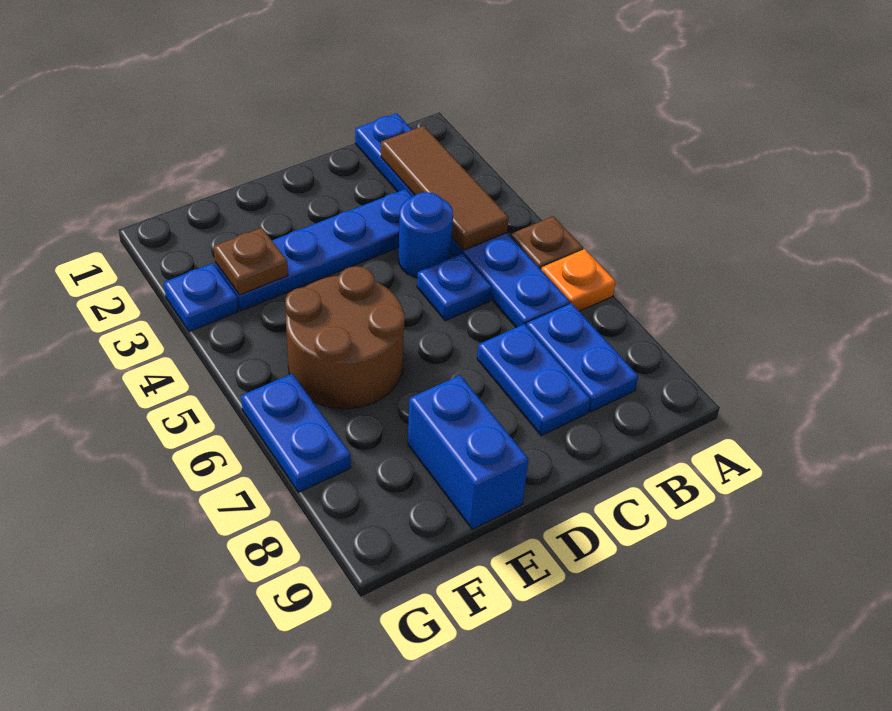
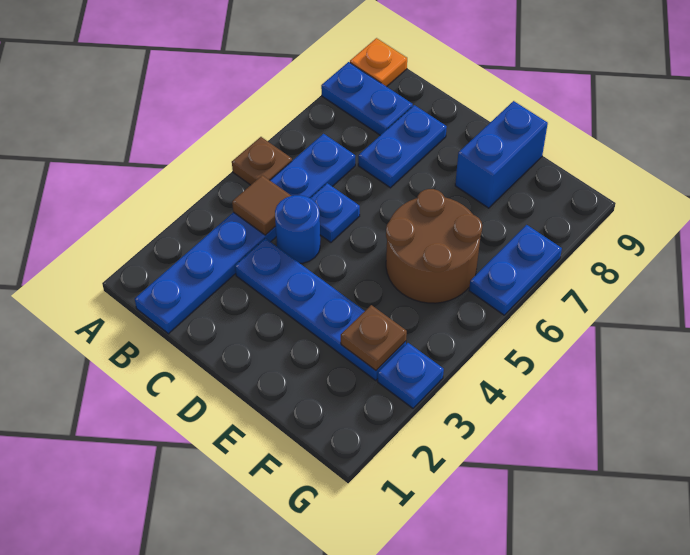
orange plate A6 level 1 -> orange plate A9 level 1
brown tile B2:B4 level 2 -> brown tile B4 level 2
blue plate B7:B8 level 1 -> blue plate A8:B8 level 1

